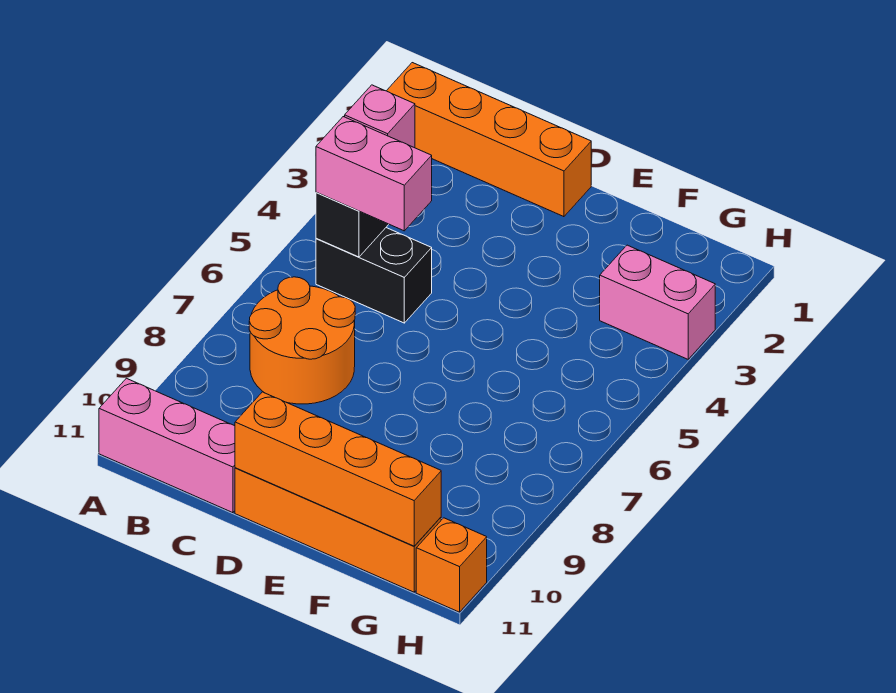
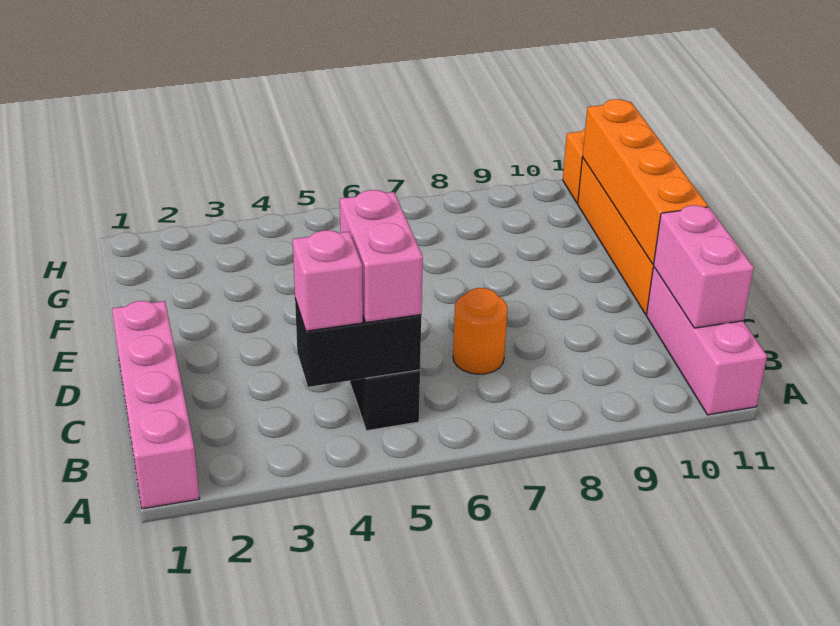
orange brick A1:D1 level 1 -> pink brick A1:D1 level 1
orange round brick B7:C8 level 1 -> orange round brick C7 level 1
pink brick G3:H3 level 1 -> pink brick B11:C11 level 2

